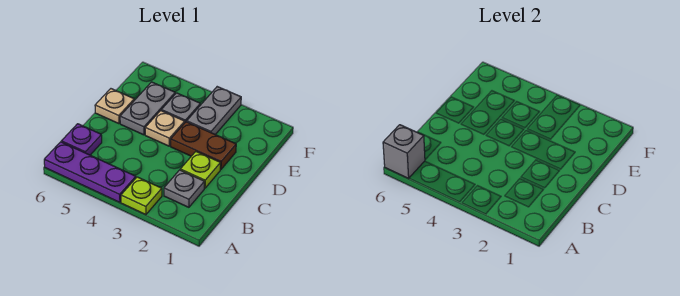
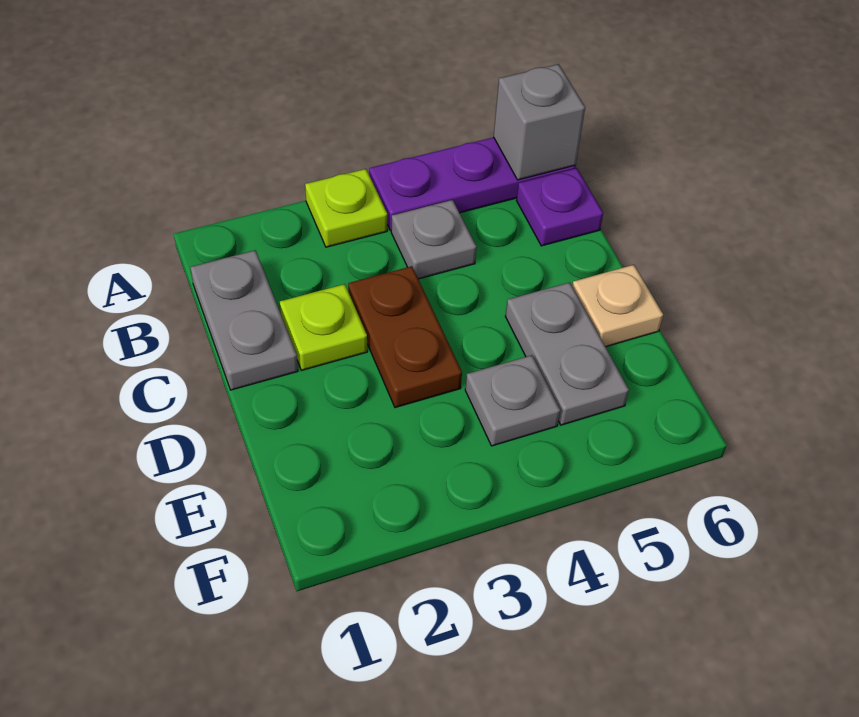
grey plate B2 level 1 -> grey plate B4 level 1
brown plate D2:D3 level 1 -> brown plate C3:D3 level 1
tan plate D4 level 1 -> none
grey plate E3:F3 level 1 -> grey plate B1:C1 level 1

